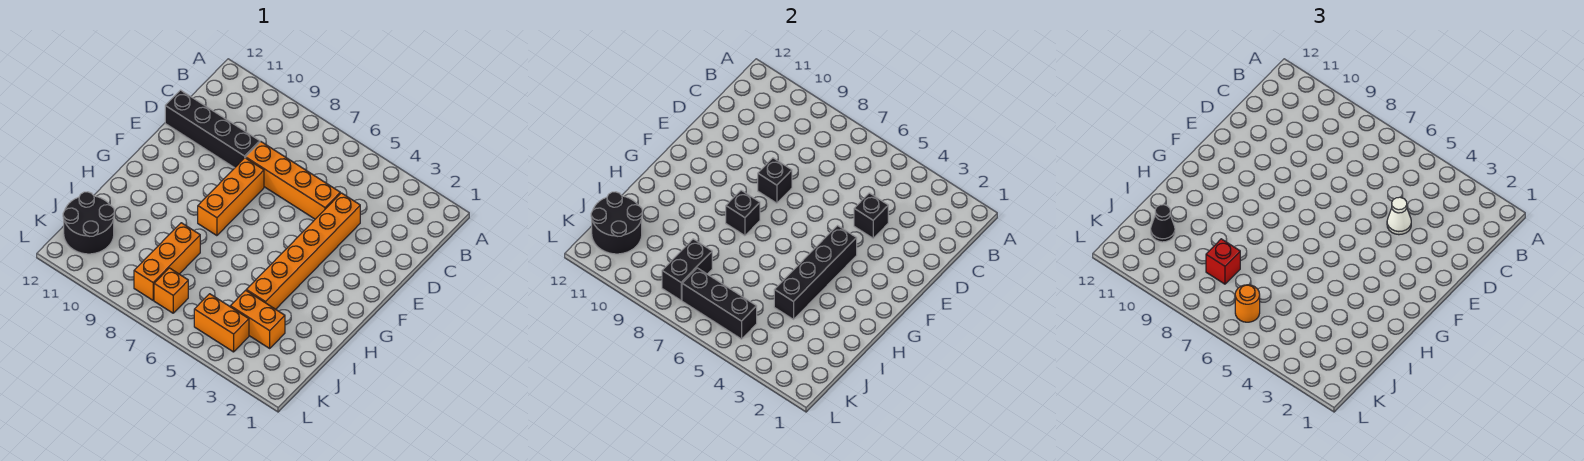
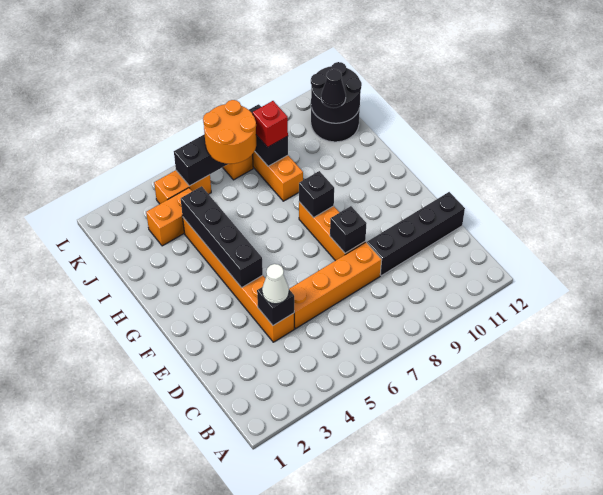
orange round brick K6 level 3 -> orange round brick J6:K7 level 3

